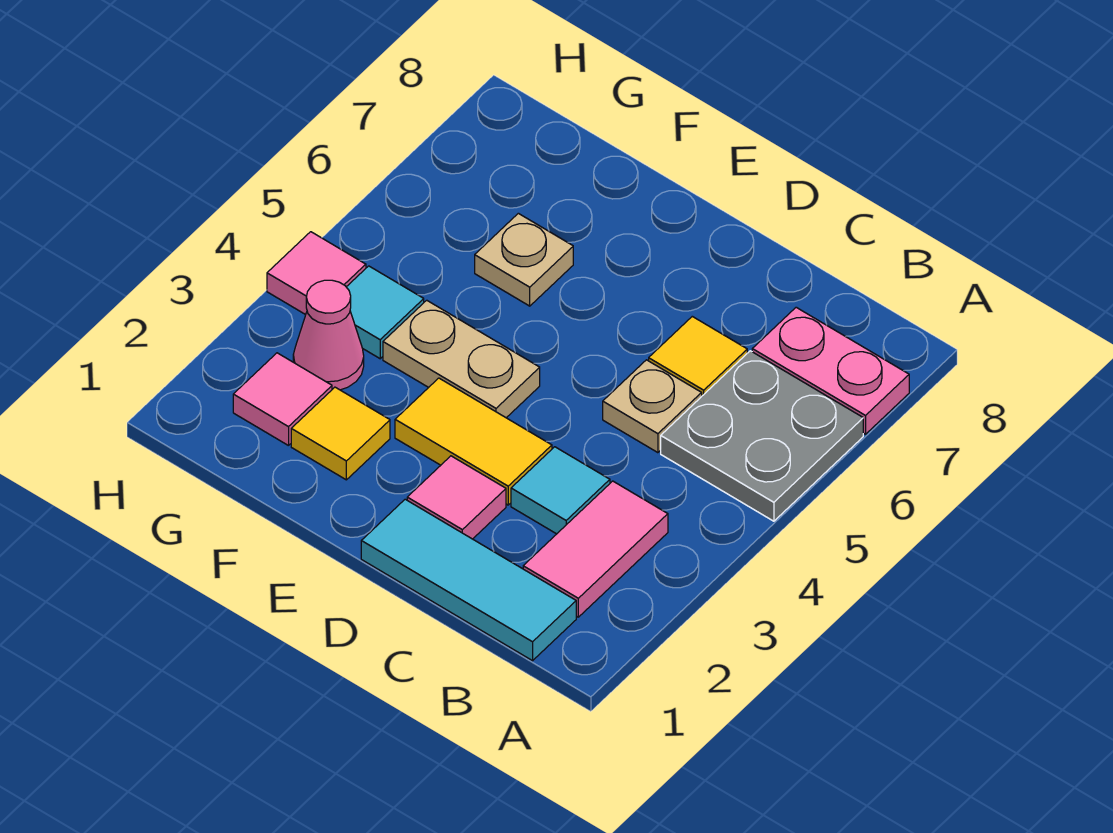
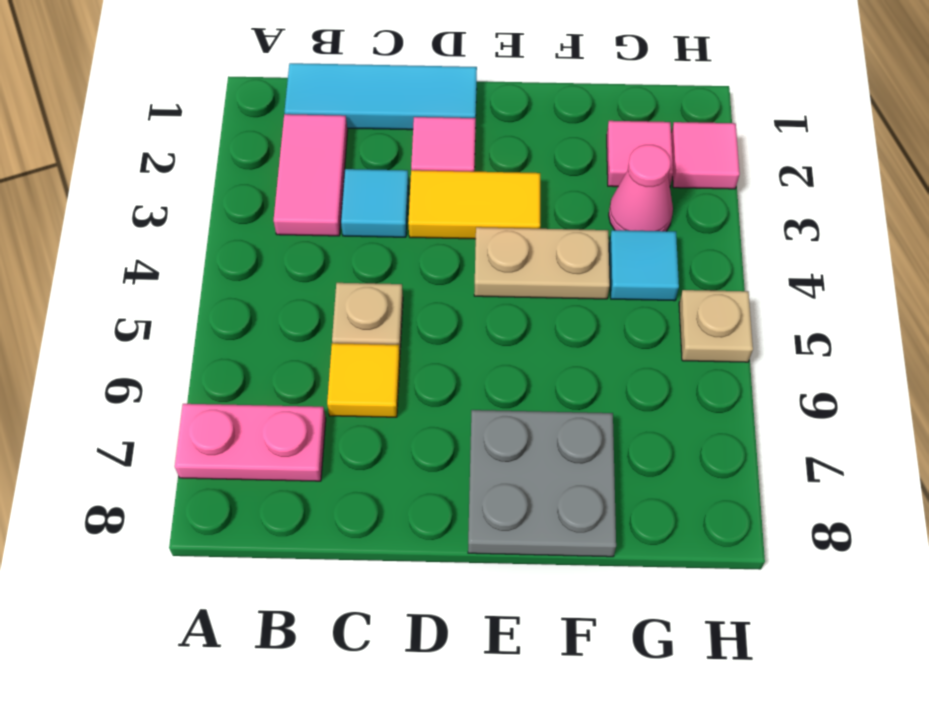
grey plate A5:B6 level 1 -> grey plate E7:F8 level 1
yellow tile F2 level 1 -> none
tan plate F6 level 1 -> tan plate H5 level 1
pink tile H4 level 1 -> pink tile H2 level 1

